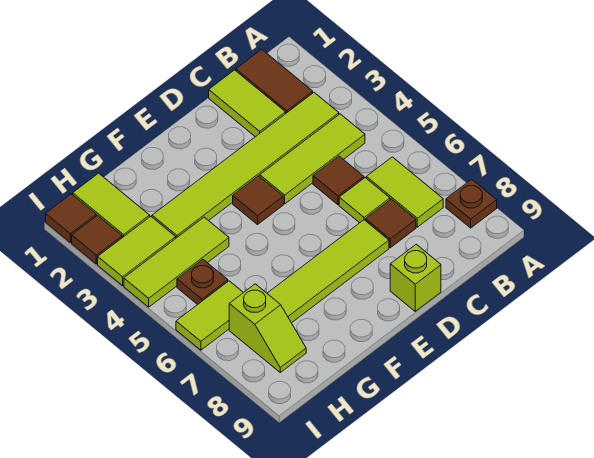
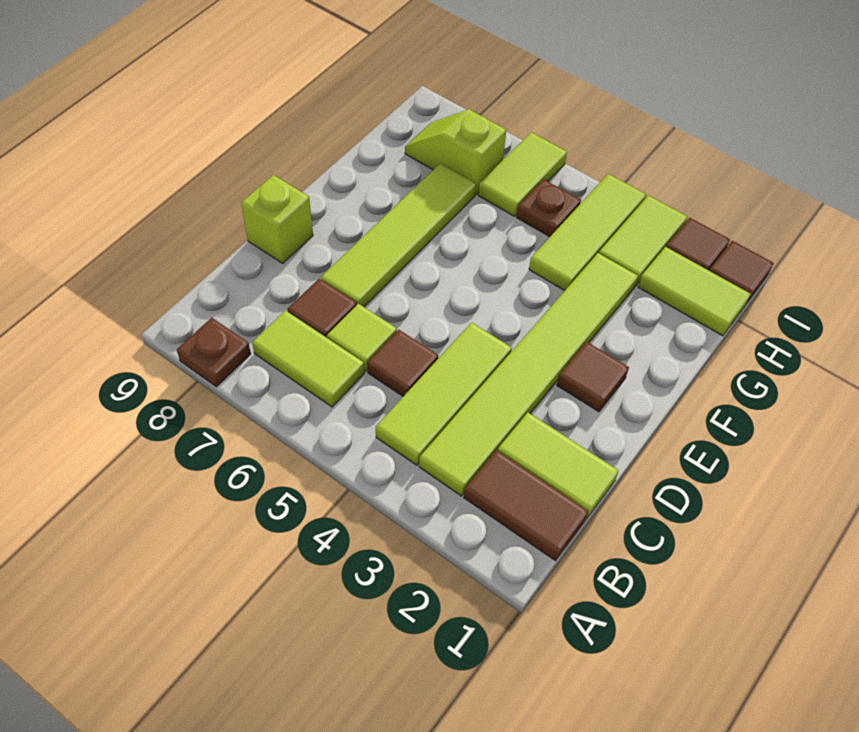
brown tile E4 level 1 -> brown tile E2 level 1

